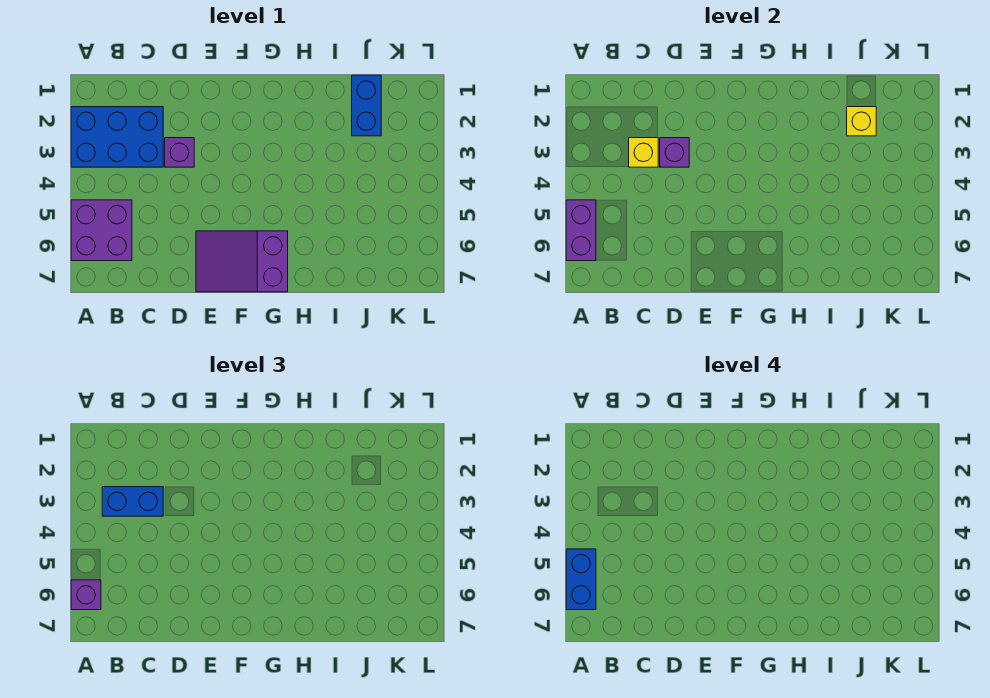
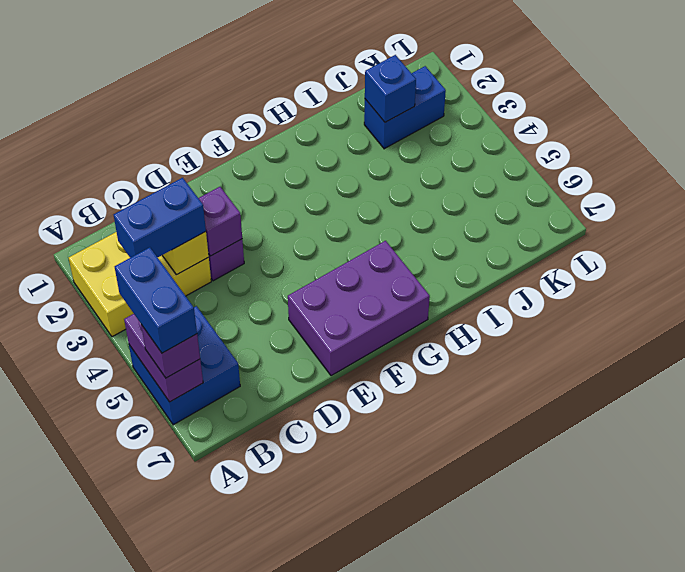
blue brick A2:C3 level 1 -> yellow brick A2:C3 level 1
purple brick A5:B6 level 1 -> blue brick A5:B6 level 1
purple slope E6:G7 level 1 top G -> purple brick E6:G7 level 1
blue brick J1:J2 level 1 -> blue brick J2:K2 level 1
yellow brick J2 level 2 -> blue brick J2 level 2

